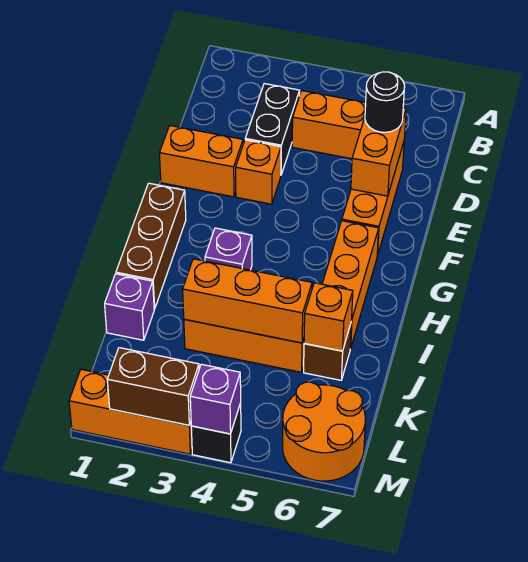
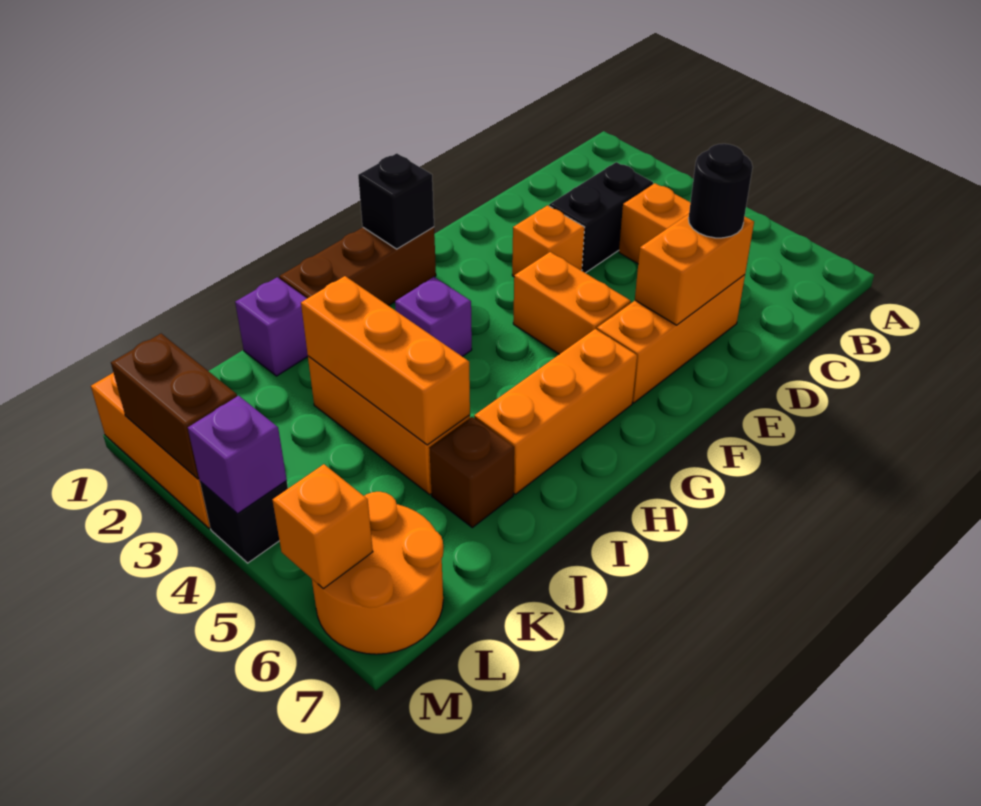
orange brick E1:E2 level 1 -> orange brick F4:F5 level 1
none -> black brick G1 level 2
orange brick J6 level 2 -> orange brick M6 level 2

